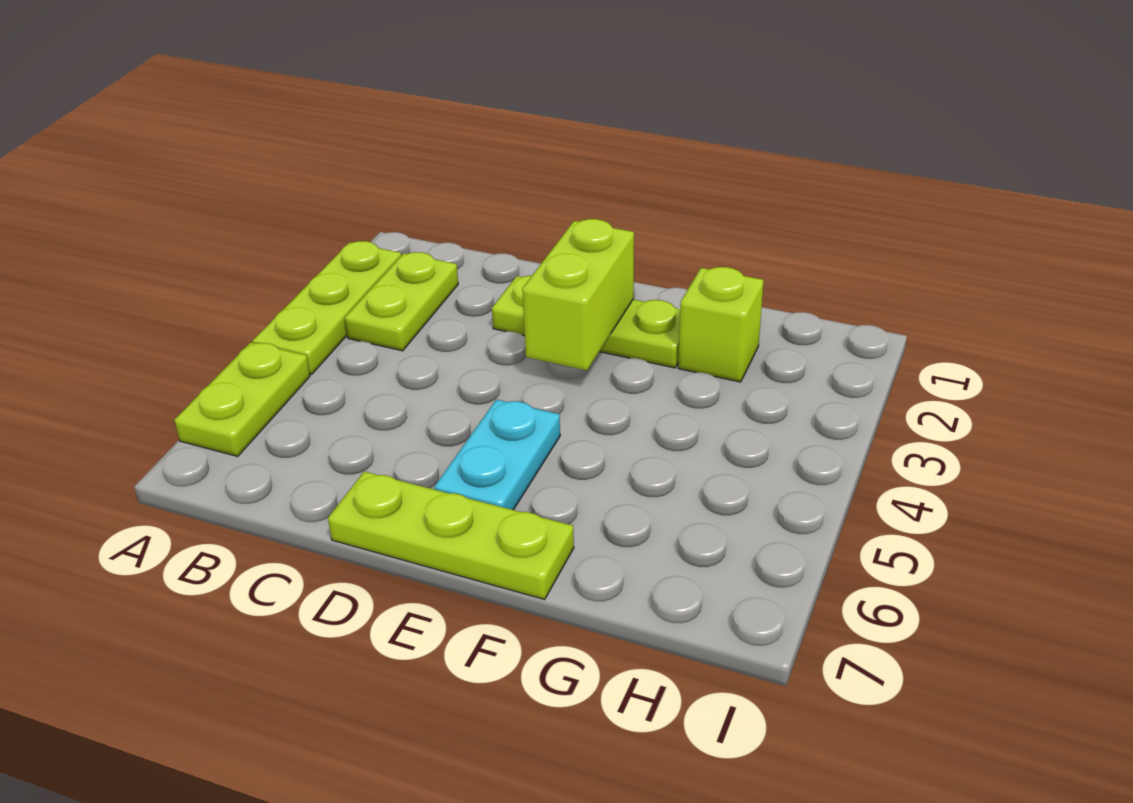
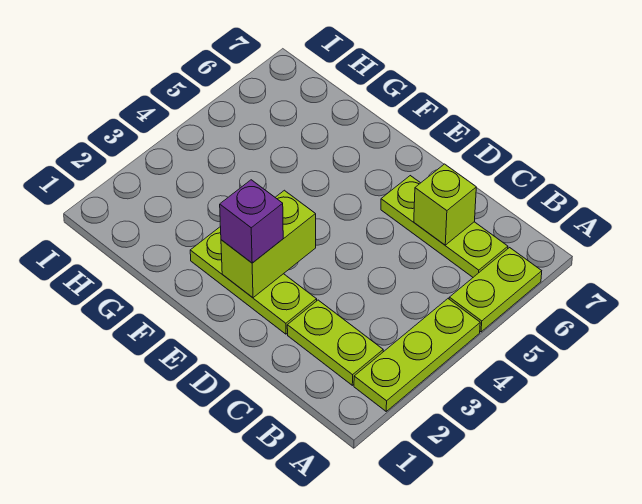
lime plate B2:B3 level 1 -> lime plate B2:C2 level 1
lime plate D7:F7 level 1 -> lime plate B6:D6 level 1
none -> purple brick E2 level 3
cyan plate E5:E6 level 1 -> none
lime brick G2 level 1 -> lime brick C6 level 2

